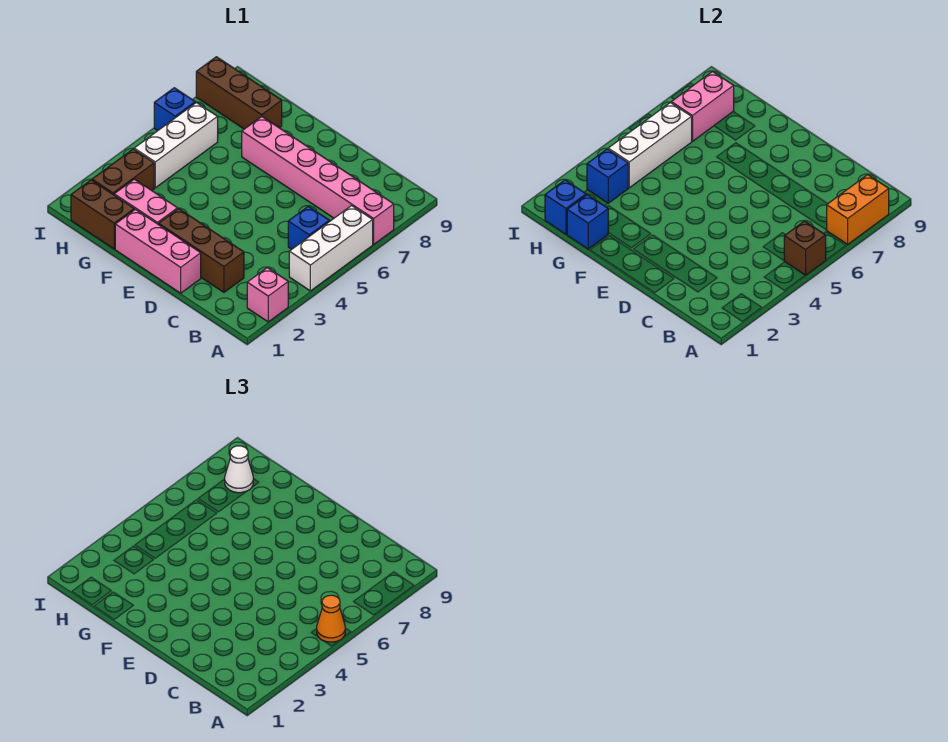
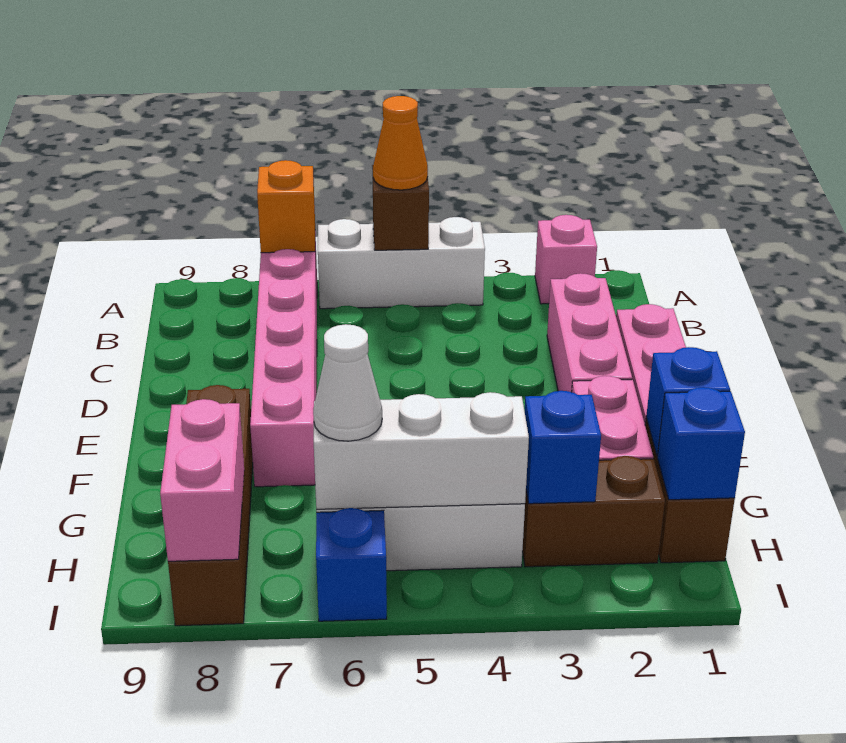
orange brick A7:A8 level 2 -> orange brick A7 level 2
blue brick B5 level 1 -> none
brown brick C2:E2 level 1 -> pink brick C2:E2 level 1
brown brick G8:I8 level 1 -> brown brick F8:I8 level 1
pink brick H7:H8 level 2 -> pink brick H8:I8 level 2
white cone H8 level 3 -> white cone H6 level 3

